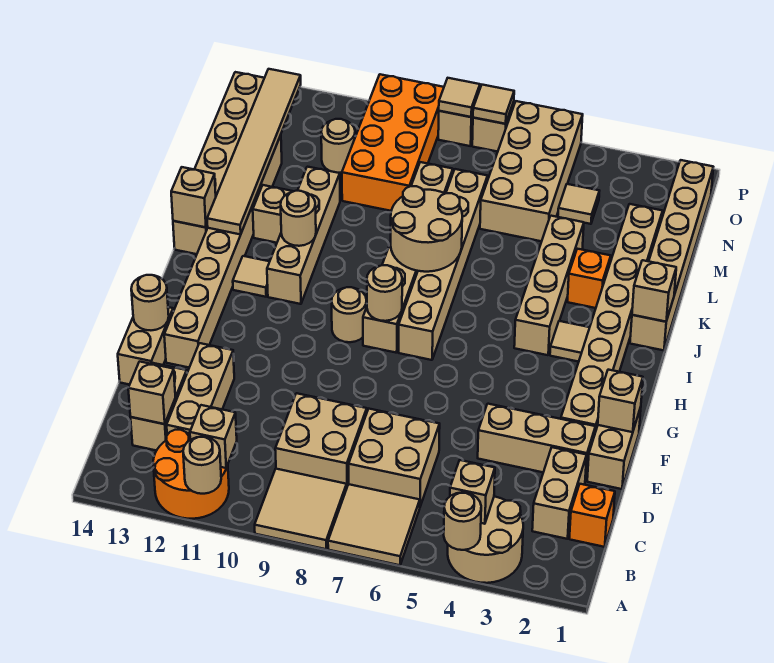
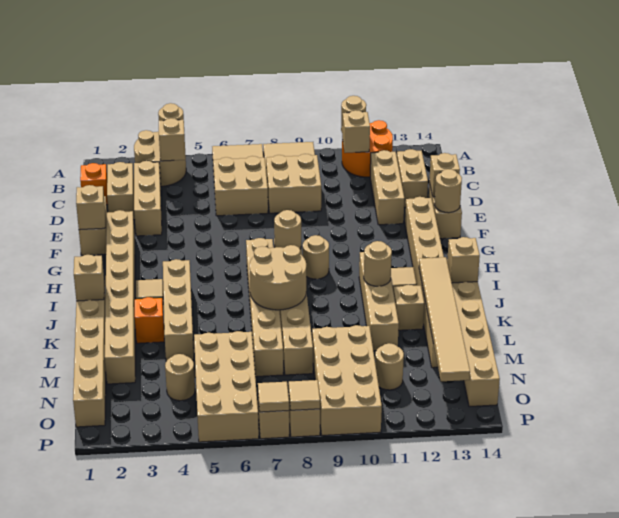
tan brick C13 level 2 -> tan brick E14 level 2
tan brick E2:E4 level 1 -> tan brick C3:E3 level 1
orange brick M9:P10 level 1 -> tan brick M9:P10 level 1
tan tile N4 level 1 -> tan round brick N4 level 1

